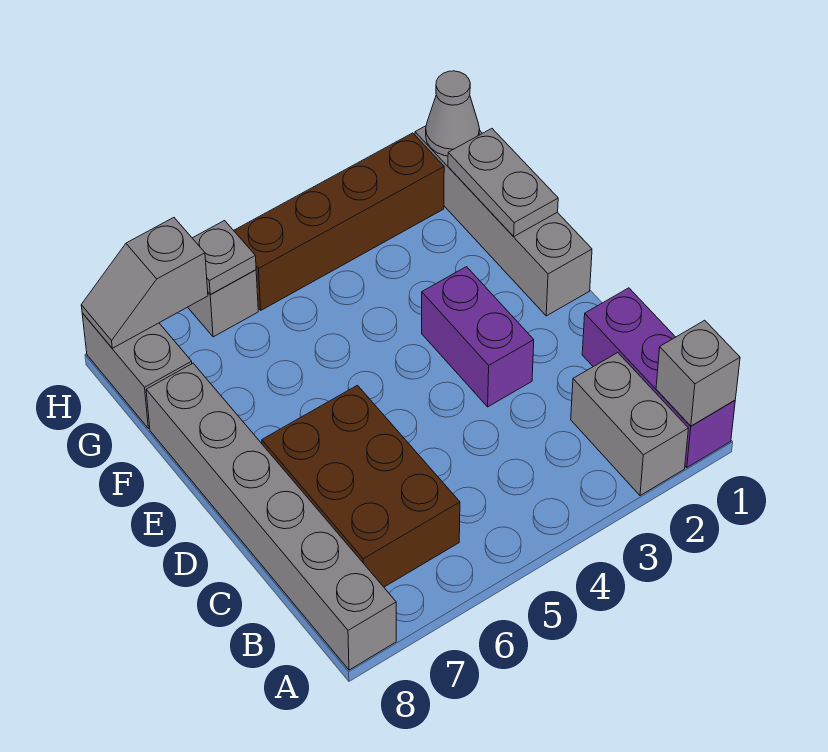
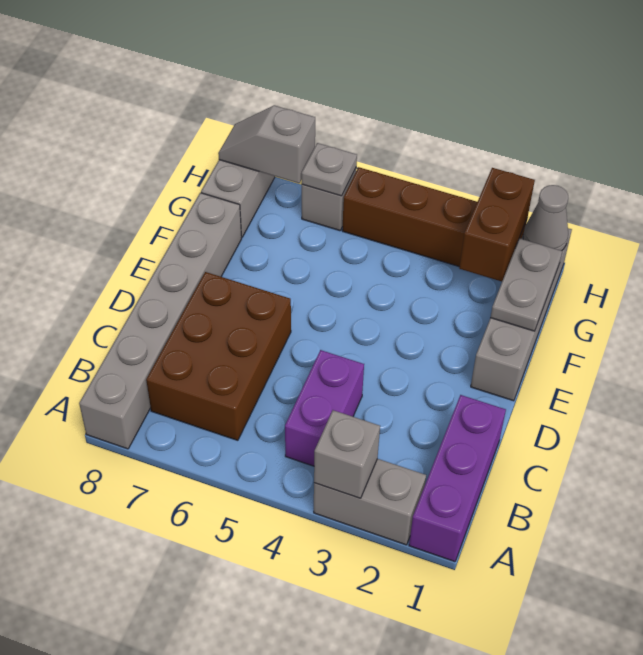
grey brick A1 level 2 -> grey brick A3 level 2
grey brick A2:B2 level 1 -> grey brick A2:A3 level 1
purple brick D3:E3 level 1 -> purple brick B4:C4 level 1
none -> brown brick G2:H2 level 2

